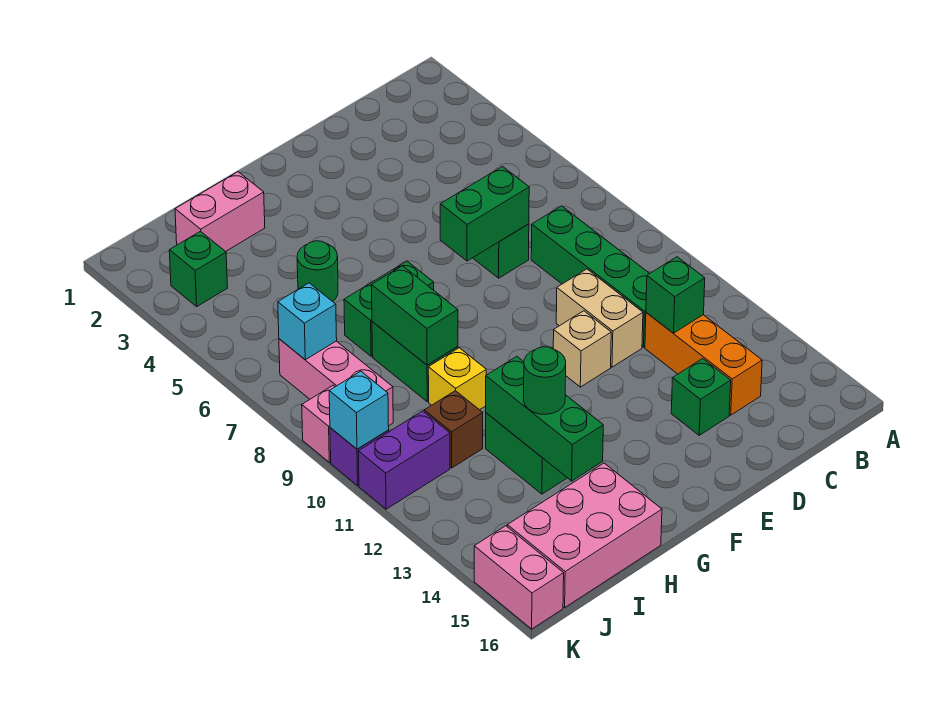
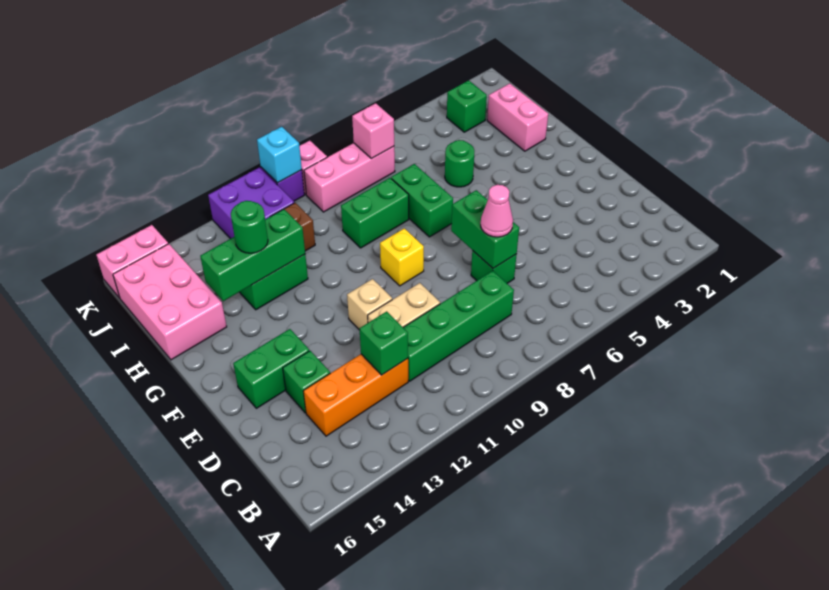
none -> pink cone D7 level 3
green brick H8:H9 level 2 -> green brick E14:E15 level 1
yellow brick H10 level 1 -> yellow brick F9 level 1
cyan brick J7 level 2 -> pink brick J7 level 2
purple brick J11:K11 level 1 -> purple brick J11:K12 level 1

